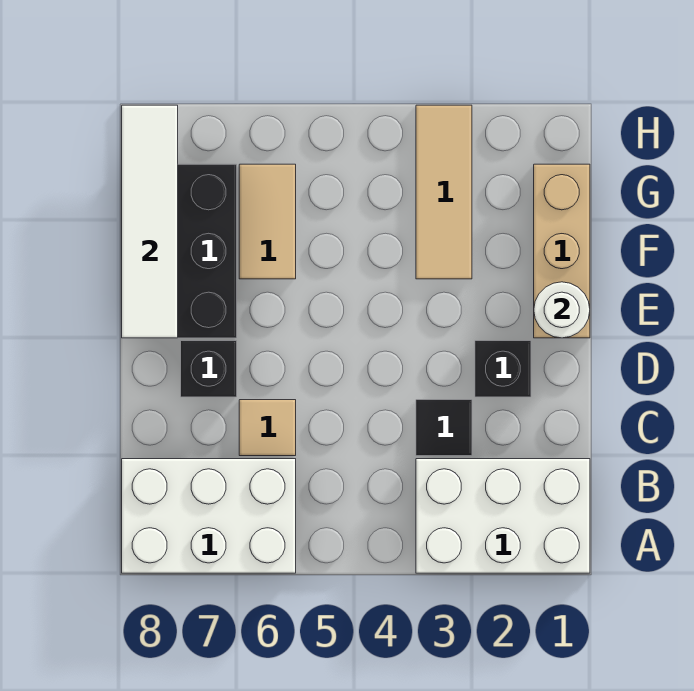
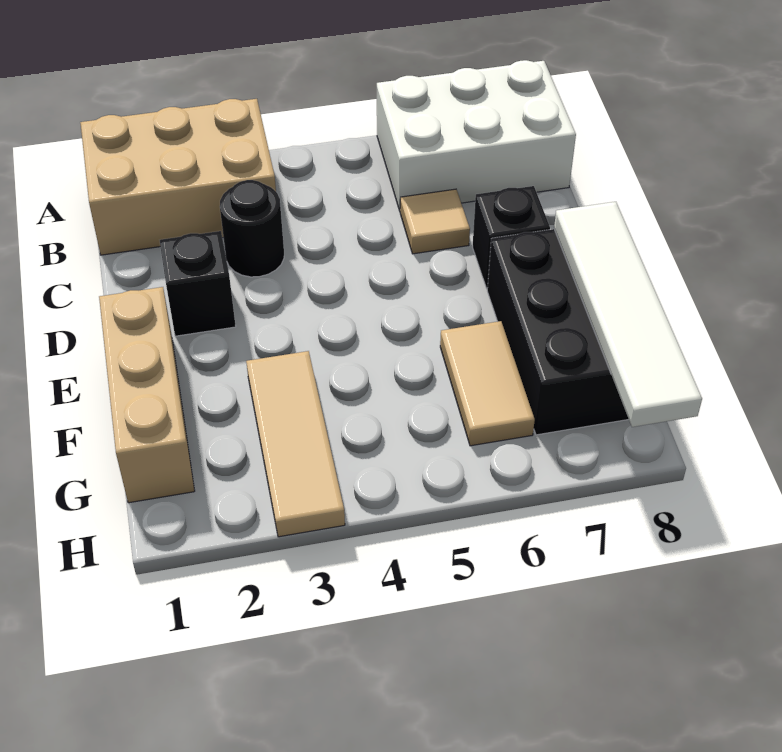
white brick A1:B3 level 1 -> tan brick A1:B3 level 1
black tile C3 level 1 -> black round brick C3 level 1
white round brick E1 level 2 -> none

